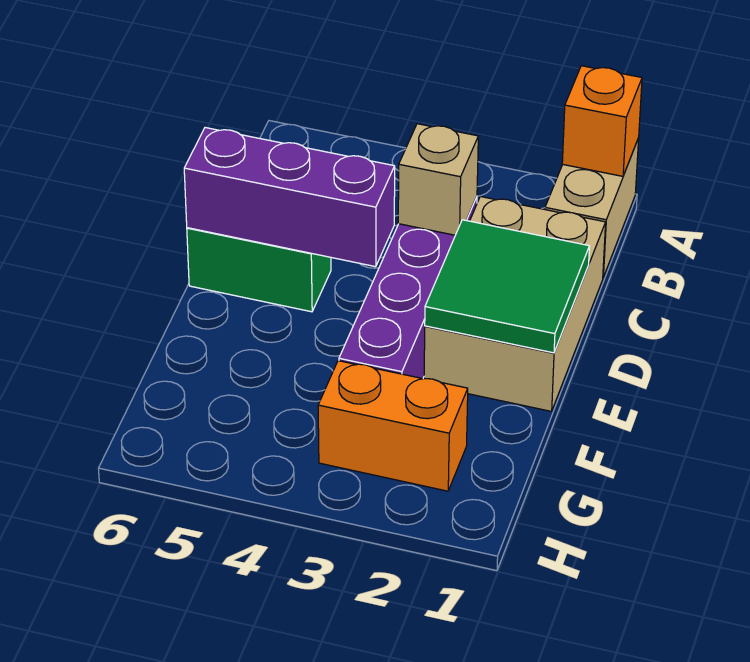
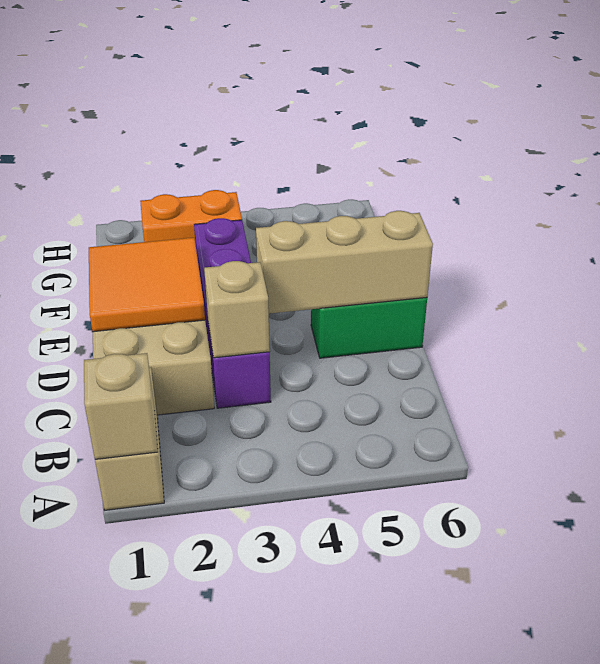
orange brick A1 level 2 -> tan brick A1 level 2
green tile D1:E2 level 2 -> orange tile D1:E2 level 2
purple brick D4:D6 level 2 -> tan brick D4:D6 level 2

